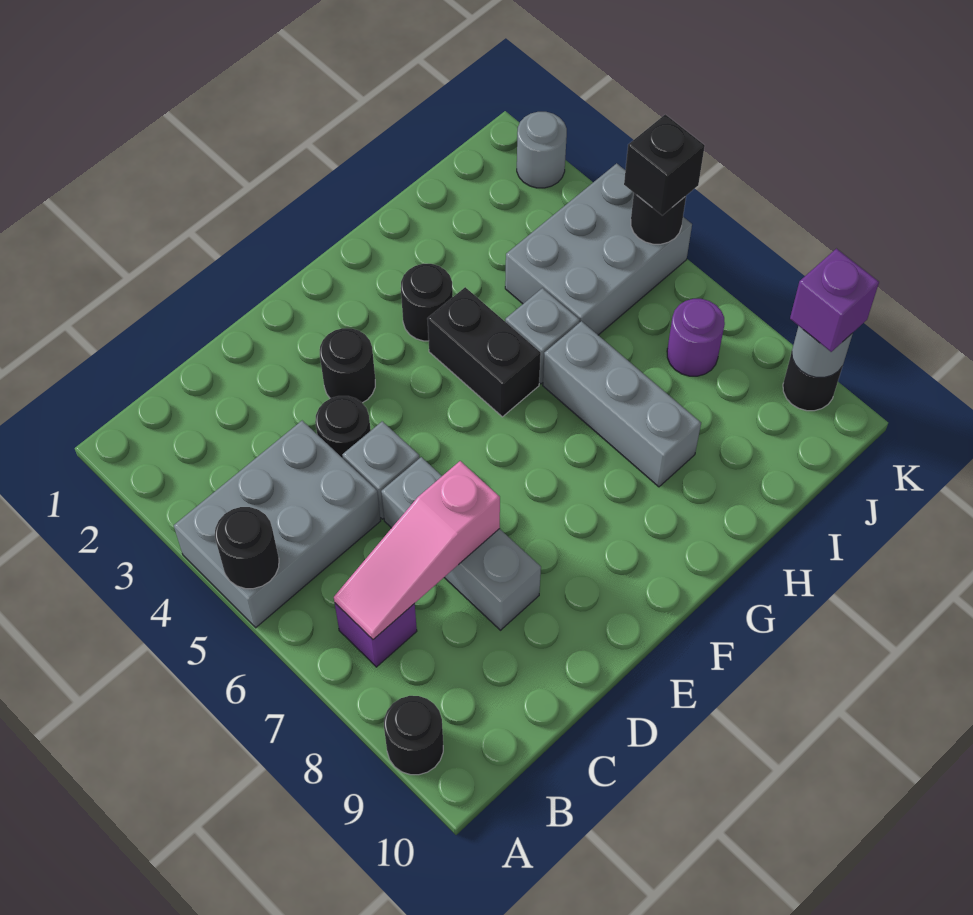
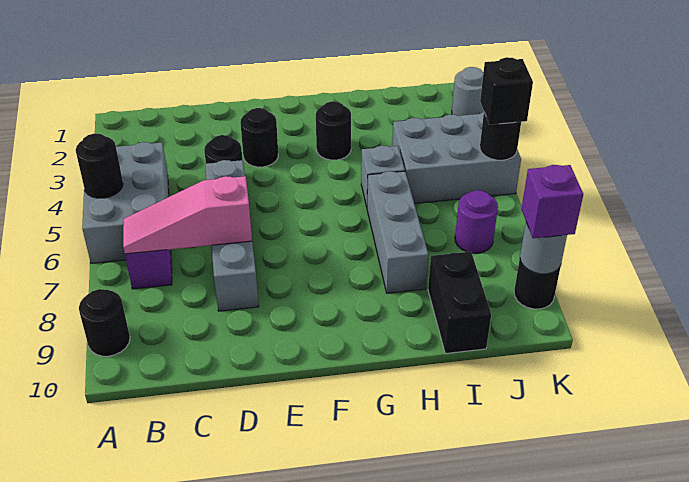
grey brick A4:C5 level 1 -> grey brick A4:B6 level 1
black brick G4:G5 level 1 -> black brick I9:I10 level 1

